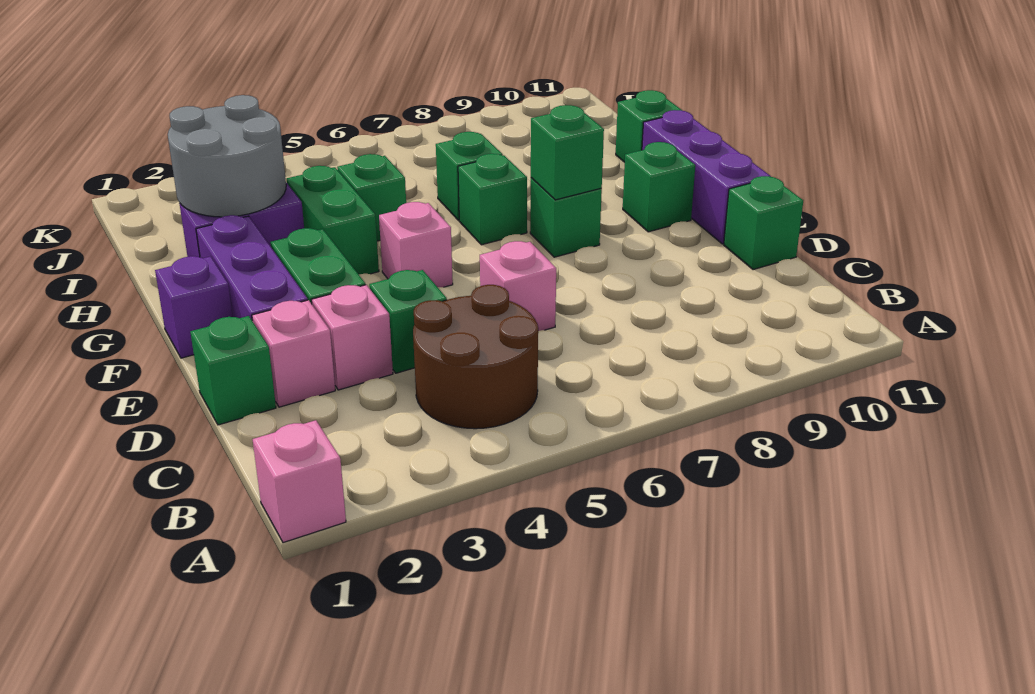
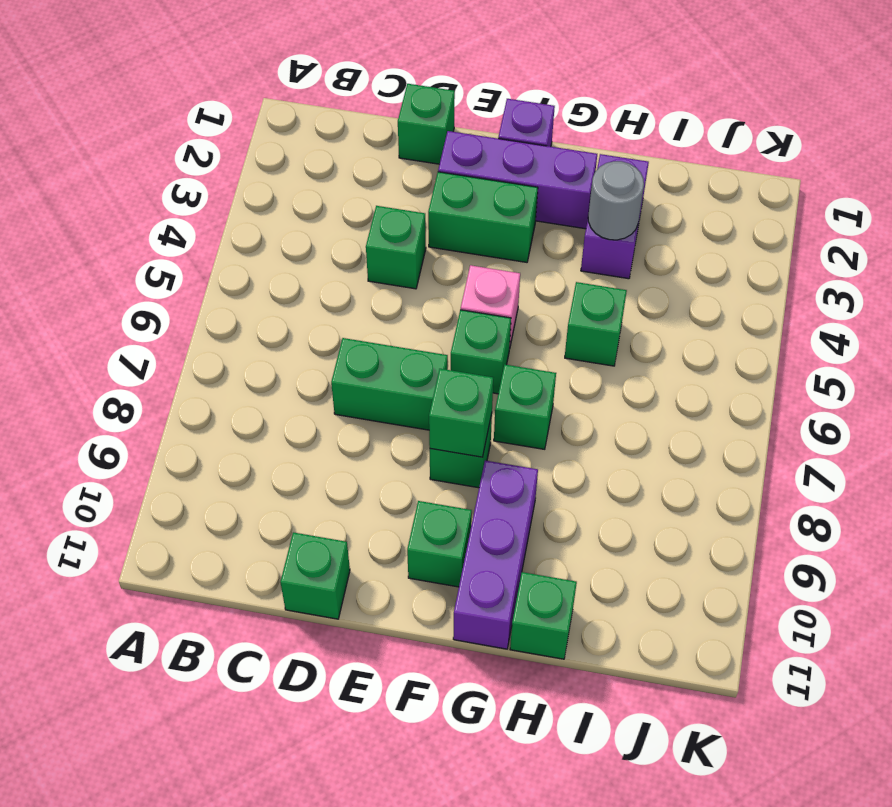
pink brick A1 level 1 -> none
brown round brick B4:C5 level 1 -> none
pink brick D2 level 1 -> none
pink brick D3 level 1 -> none
pink brick D6 level 1 -> none
purple brick E11:G11 level 1 -> purple brick G9:G11 level 1
green brick G4:H4 level 1 -> green brick D7:E7 level 1
grey round brick H2:I3 level 2 -> grey round brick H3 level 2
green brick H7 level 1 -> green brick F6 level 1

